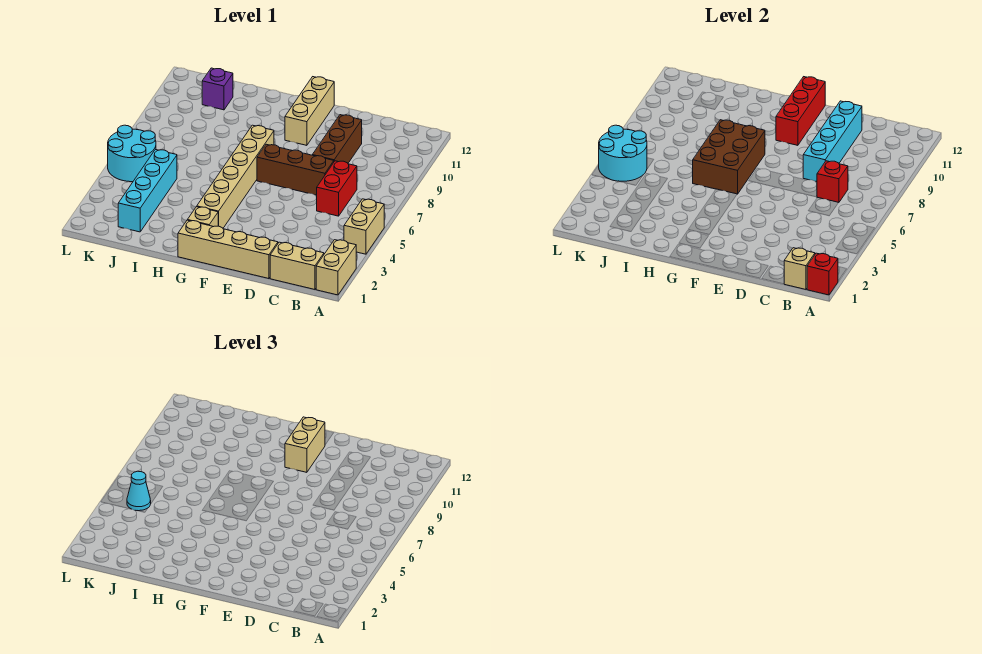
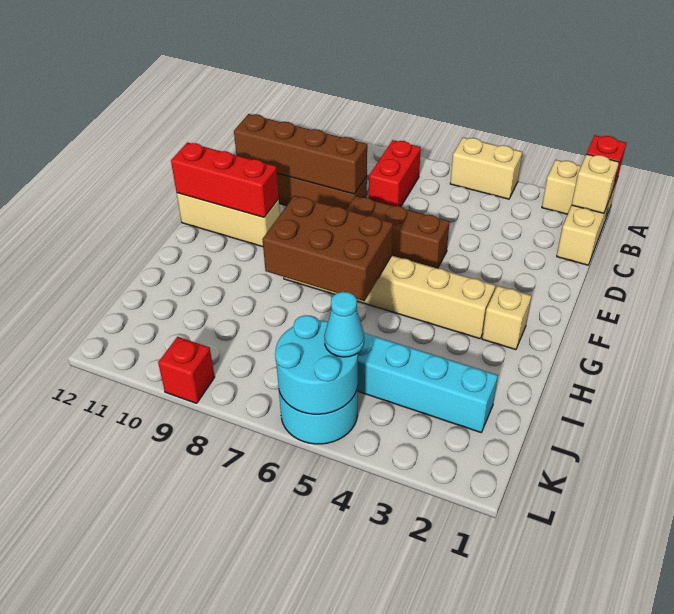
red brick C6:C7 level 1 -> red brick B7:C7 level 1
red brick C7 level 2 -> red brick L9 level 1
tan brick D1:G1 level 1 -> none
brown brick D7:F7 level 1 -> brown brick E5:E7 level 1
cyan brick D8:D11 level 2 -> brown brick D8:D11 level 2
tan brick F10:F11 level 3 -> none
purple brick J11 level 1 -> none

